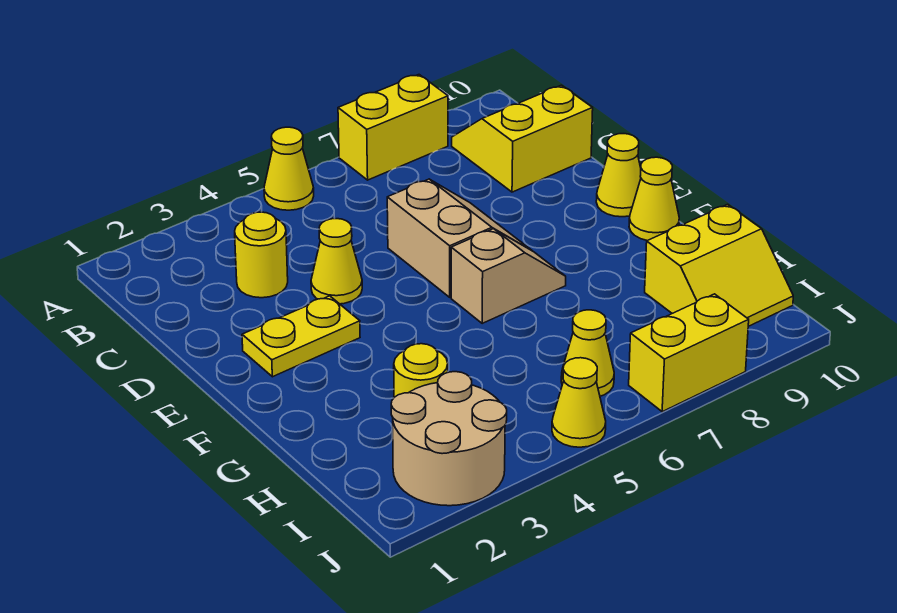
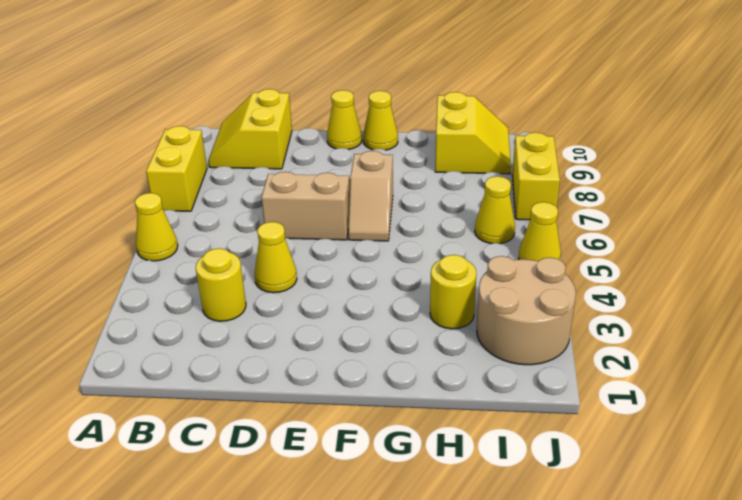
yellow plate E2:E3 level 1 -> none
tan slope F6:F7 level 1 top 6 -> tan slope F6:F7 level 1 top 7

